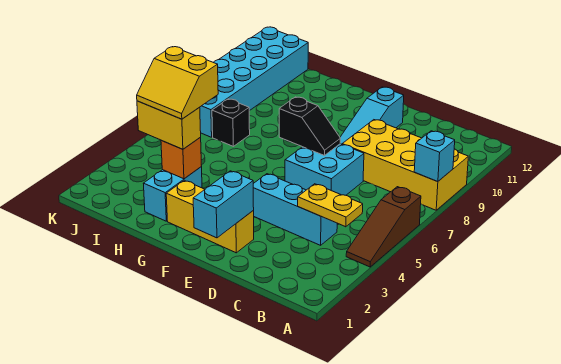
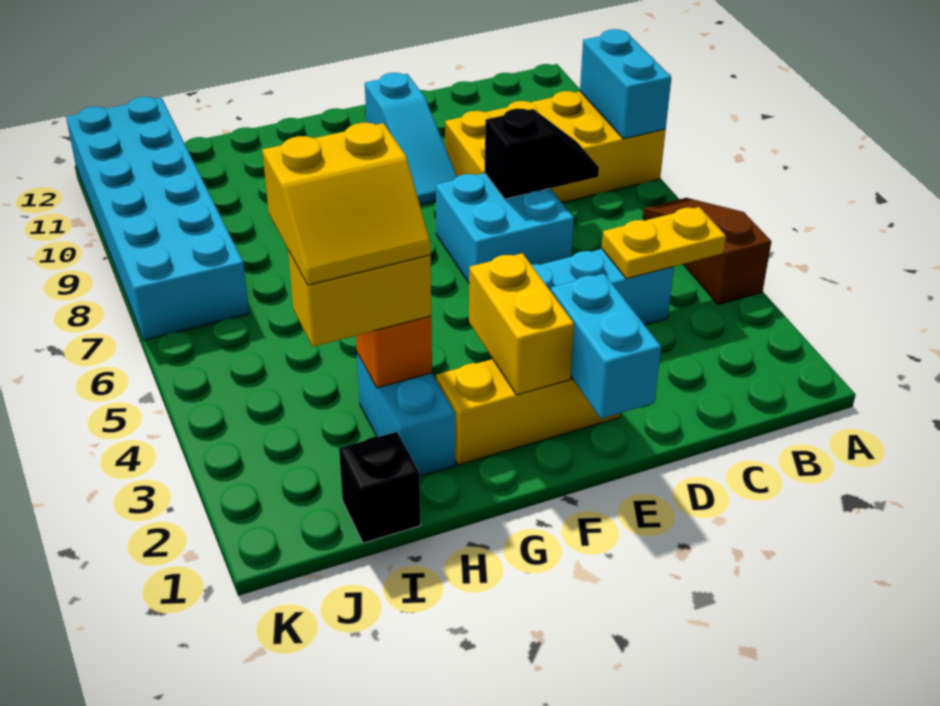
brown slope A4:A6 level 1 top 6 -> brown slope A4:A6 level 1 top 4
cyan brick A8 level 2 -> cyan brick A8:A9 level 2
black slope E7:F7 level 2 top F -> black slope C7:D7 level 2 top D
none -> yellow brick F2:F3 level 2
black brick I7 level 1 -> black brick I1 level 1

